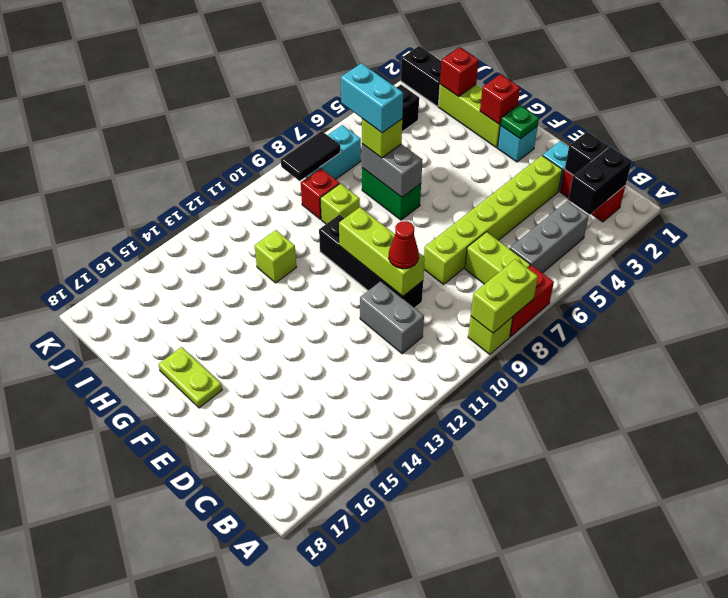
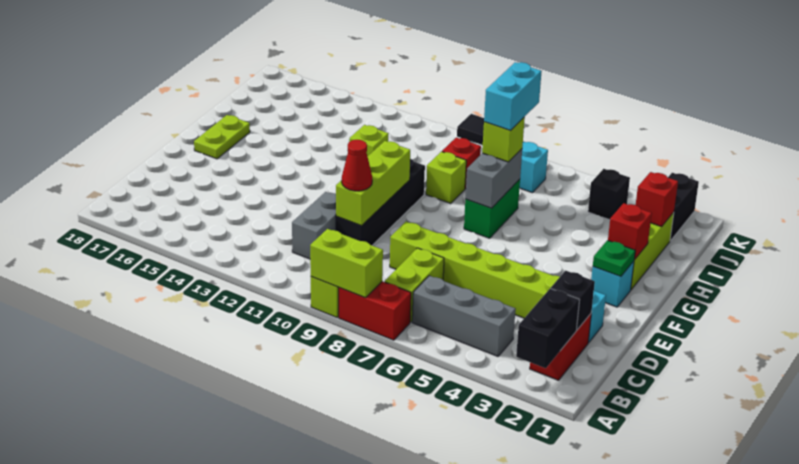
black brick B2:B3 level 2 -> black brick A2:B2 level 2

